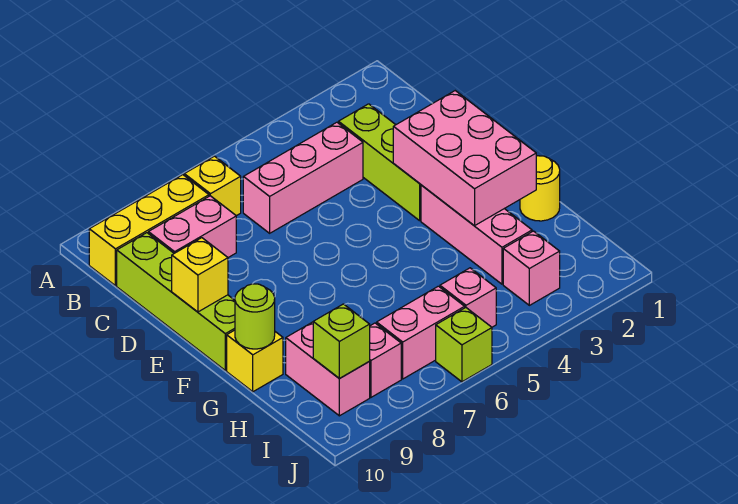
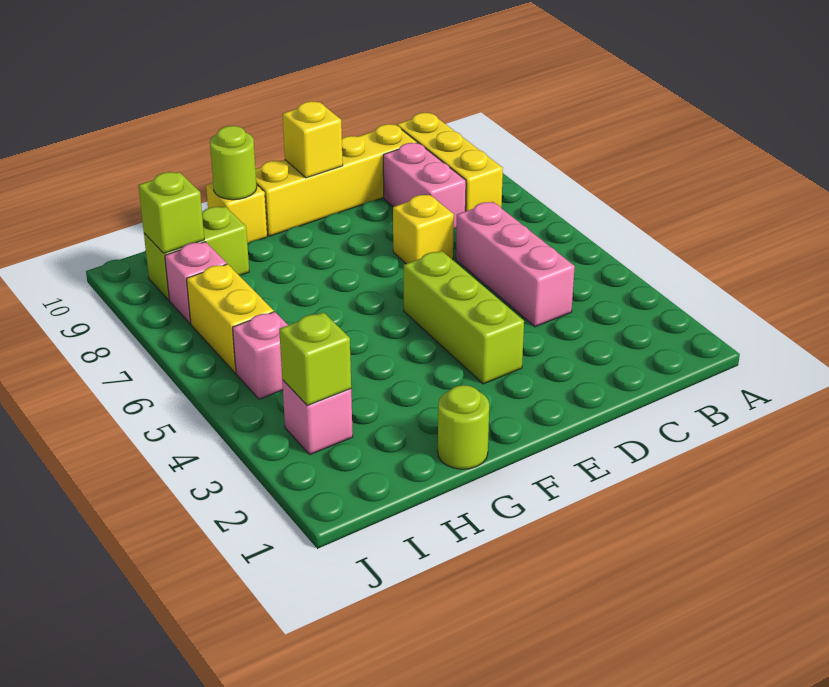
yellow brick B7 level 1 -> yellow brick D7 level 1
lime brick C3:E3 level 1 -> lime brick E3:E5 level 1
lime brick C10:F10 level 1 -> yellow brick C10:F10 level 1
pink brick E2:G3 level 2 -> none
pink brick F3:H3 level 1 -> none
yellow round brick G1 level 1 -> lime round brick G1 level 1
pink brick H9:I9 level 1 -> lime brick H9:I9 level 1
pink brick I6:I7 level 1 -> yellow brick I6:I7 level 1
lime brick J6 level 1 -> lime brick I3 level 2

